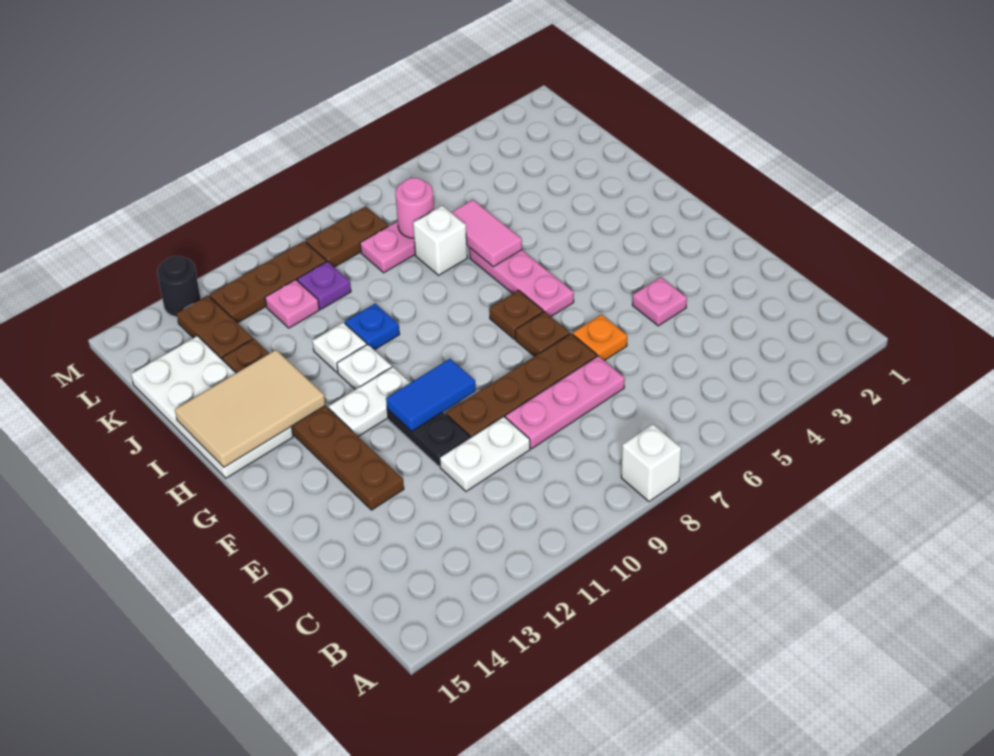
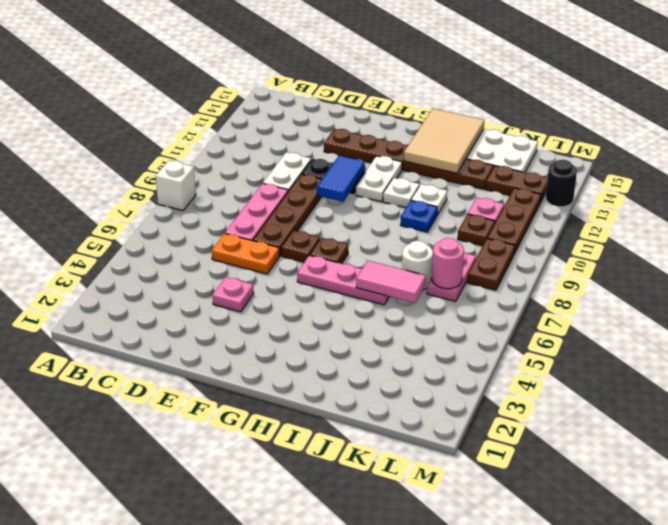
orange plate E6 level 1 -> orange plate D6:E6 level 1
white brick J7 level 1 -> white round brick J7 level 1
purple plate K10 level 1 -> brown plate K10 level 1

